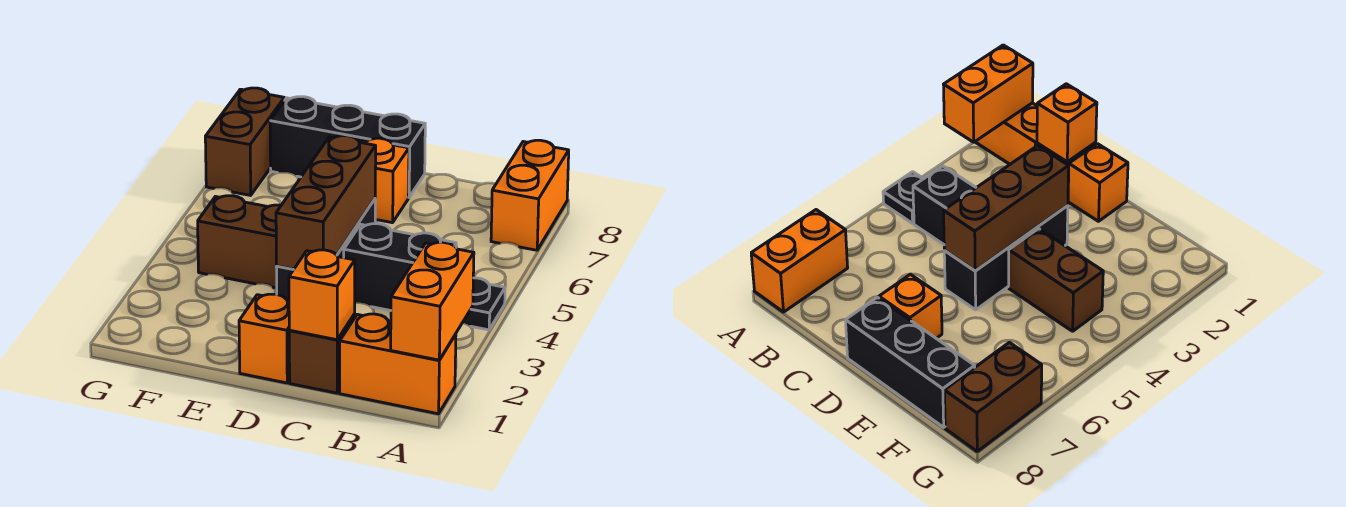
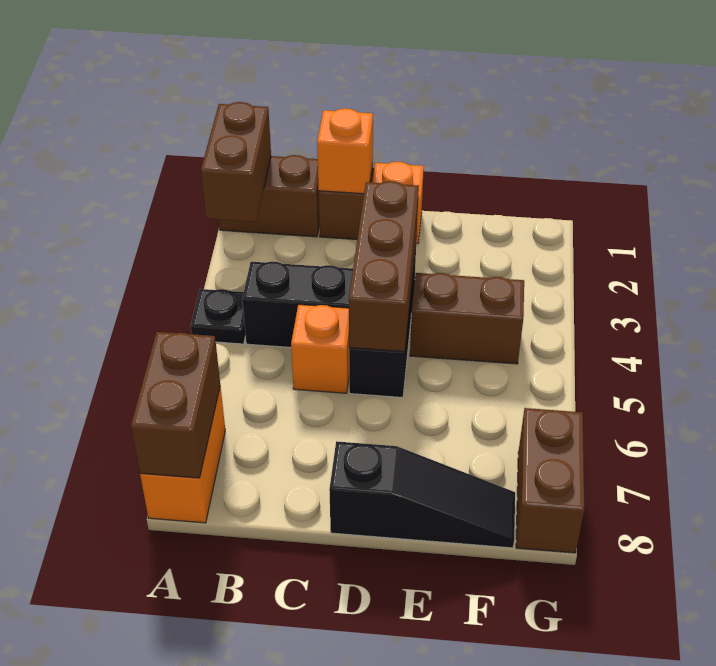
orange brick A1:B1 level 1 -> brown brick A1:B1 level 1
orange brick A1:A2 level 2 -> brown brick A1:A2 level 2
none -> brown brick A7:A8 level 2
orange brick D7 level 1 -> orange brick C5 level 1
black brick D8:F8 level 1 -> black slope D8:F8 level 1 top D

